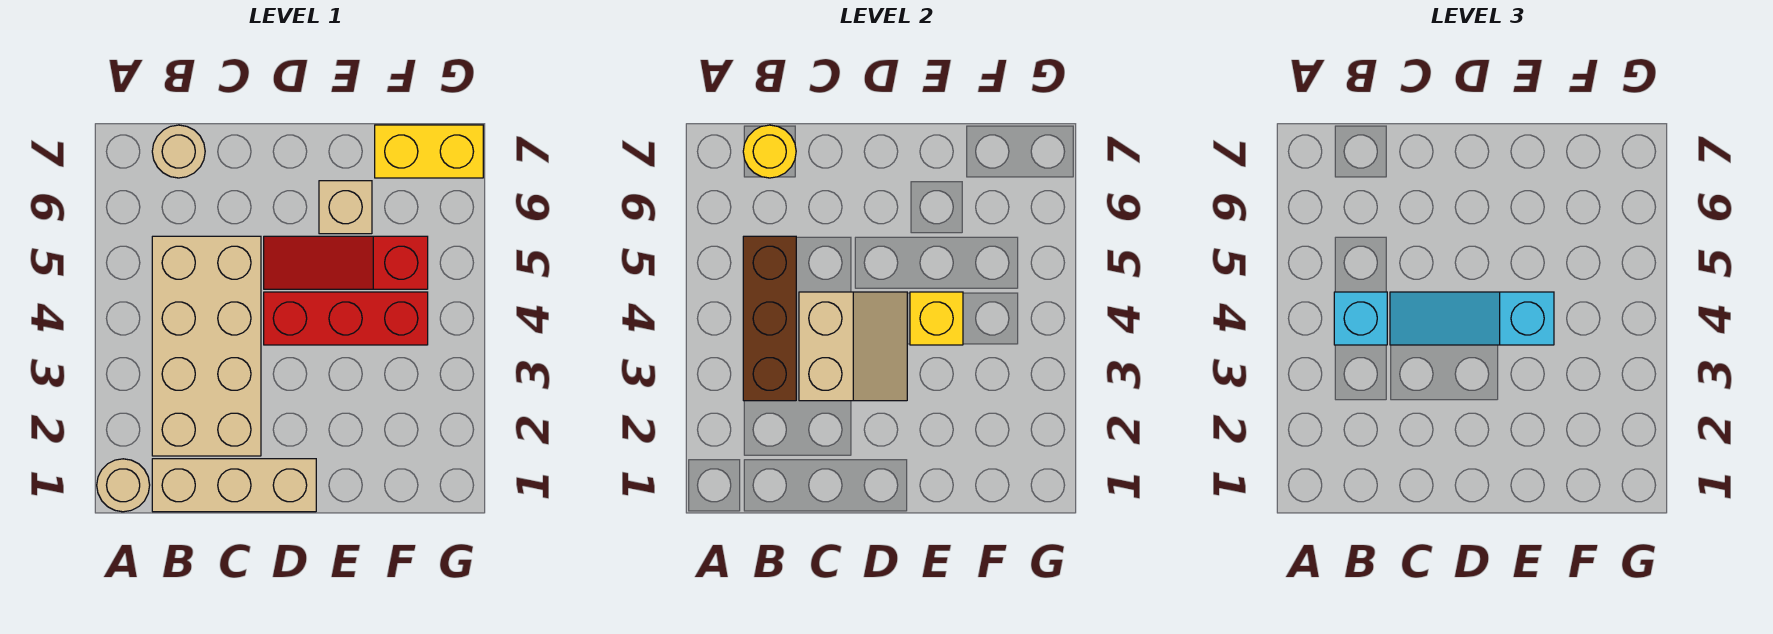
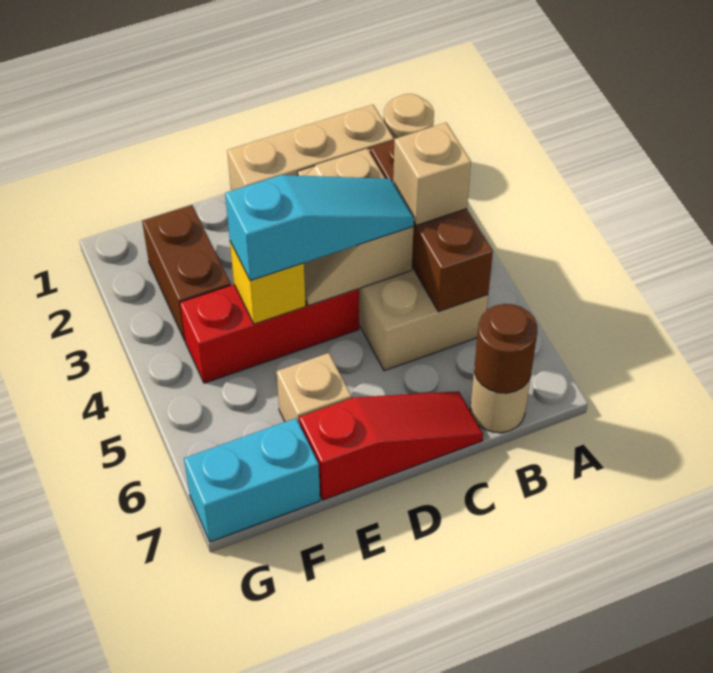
cyan brick B4 level 3 -> tan brick B4 level 3
yellow round brick B7 level 2 -> brown round brick B7 level 2
red slope D5:F5 level 1 top F -> red slope C7:E7 level 1 top E
none -> brown brick F2:F3 level 1
yellow brick F7:G7 level 1 -> cyan brick F7:G7 level 1

